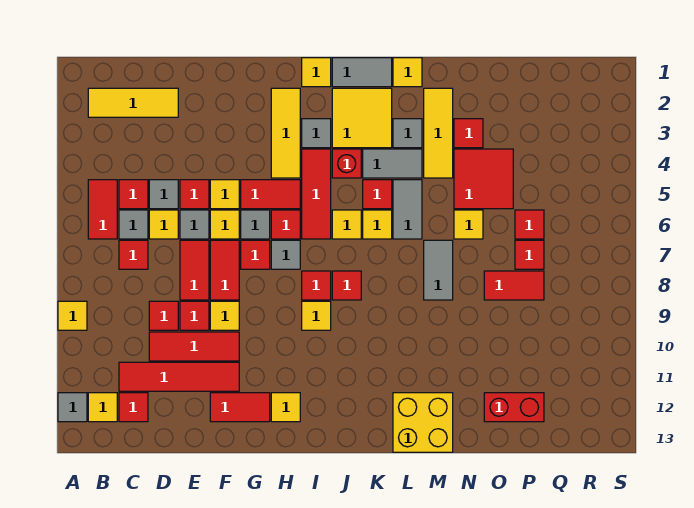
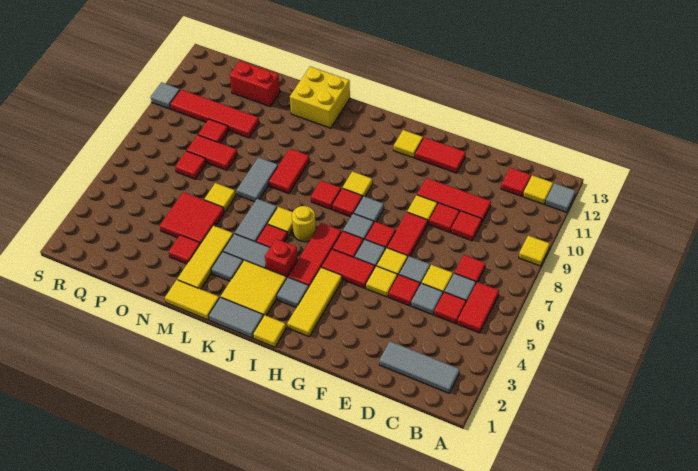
yellow tile B2:D2 level 1 -> grey tile B2:D2 level 1
red tile C11:F11 level 1 -> red tile O10:R10 level 1
red tile E7:E8 level 1 -> red tile L8:L9 level 1
none -> grey tile H8 level 1
yellow tile J6 level 1 -> yellow round brick J6 level 1
yellow tile L1 level 1 -> yellow tile L1:M1 level 1
red tile P6 level 1 -> red tile P9 level 1
none -> grey tile S10 level 1

